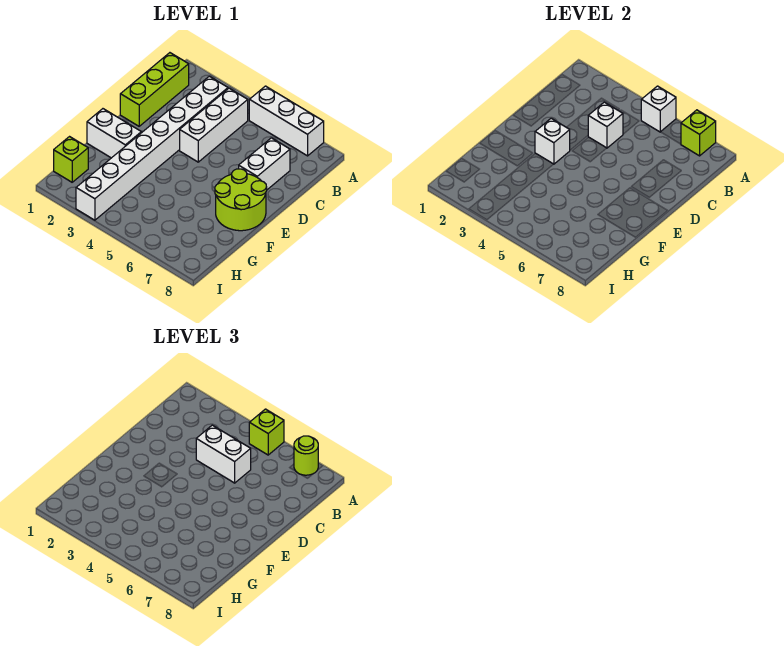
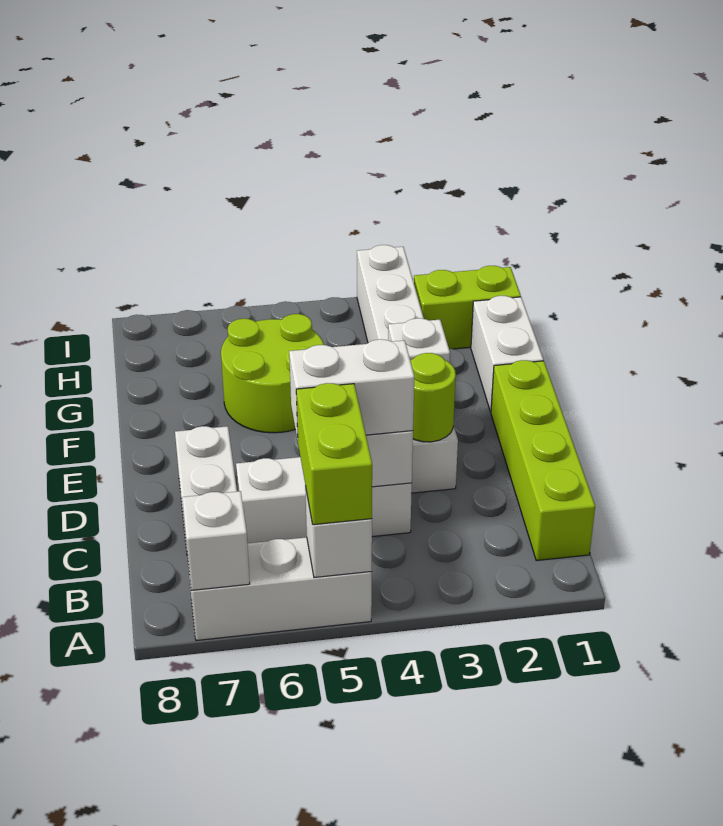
lime brick A5 level 3 -> lime brick A5:B5 level 3
lime brick A7 level 2 -> white brick A7 level 2
lime round brick A7 level 3 -> lime round brick D3 level 2
lime brick B1:D1 level 1 -> lime brick B1:E1 level 1
white brick B3:I3 level 1 -> white brick D3:I3 level 1
white brick B4:D4 level 1 -> white brick C4:C6 level 1
lime round brick E7:F8 level 1 -> lime round brick F5:G6 level 1
white brick F1:F2 level 1 -> white brick F1:G1 level 1
lime brick H1 level 1 -> lime brick H1:H2 level 1

